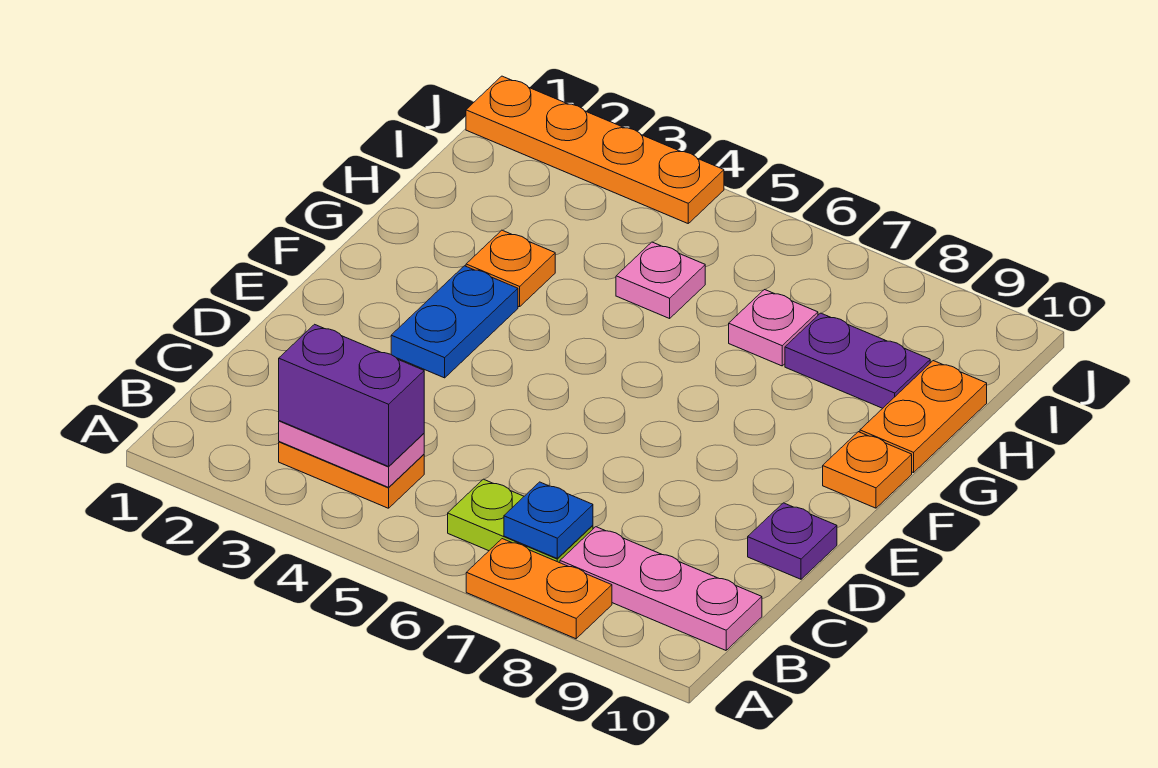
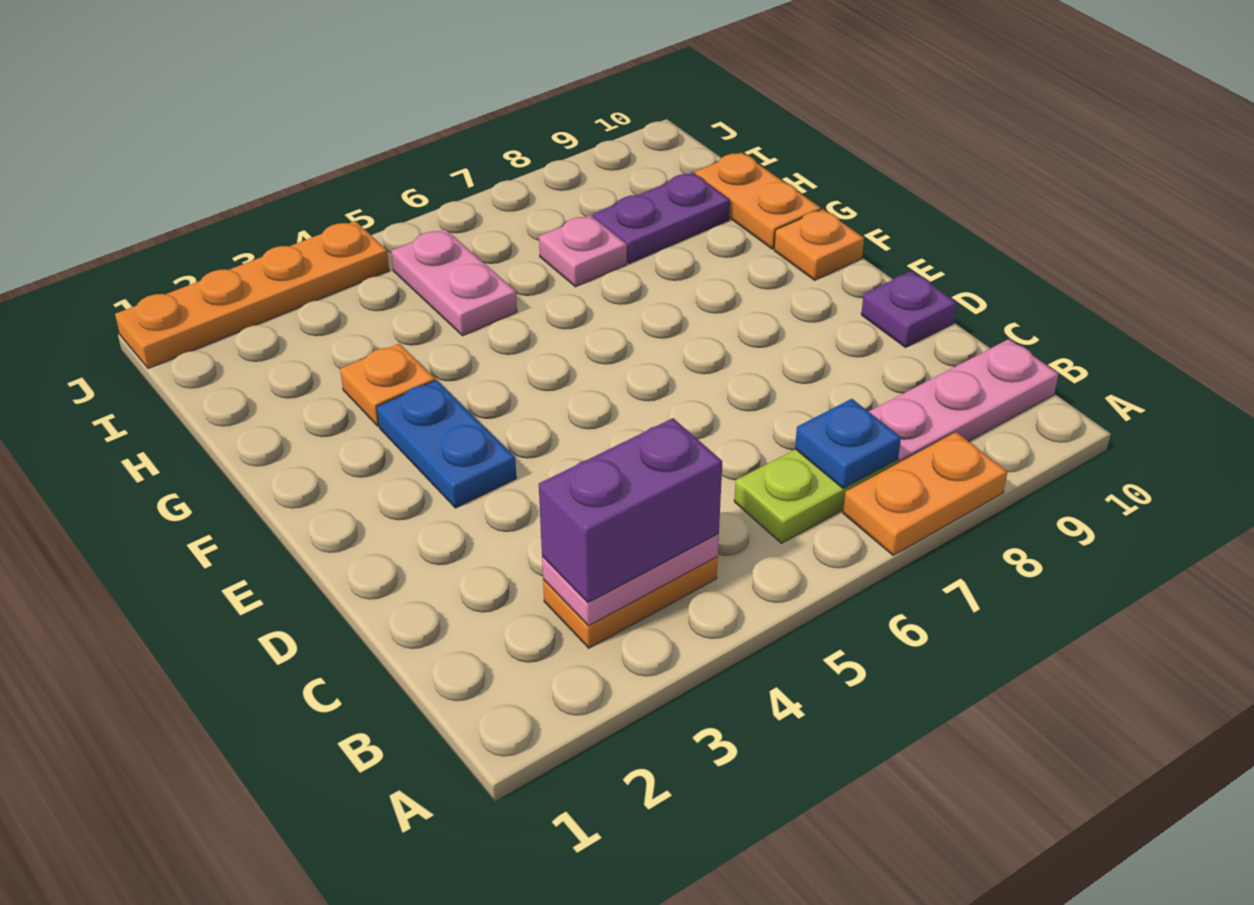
pink plate H5 level 1 -> pink plate H5:I5 level 1

